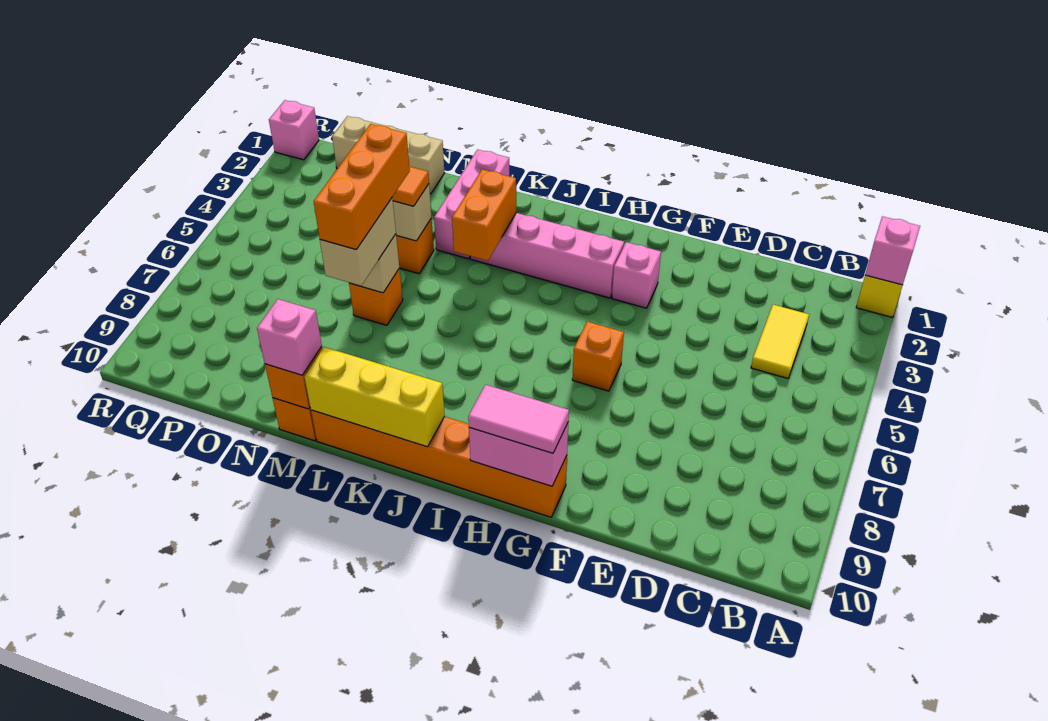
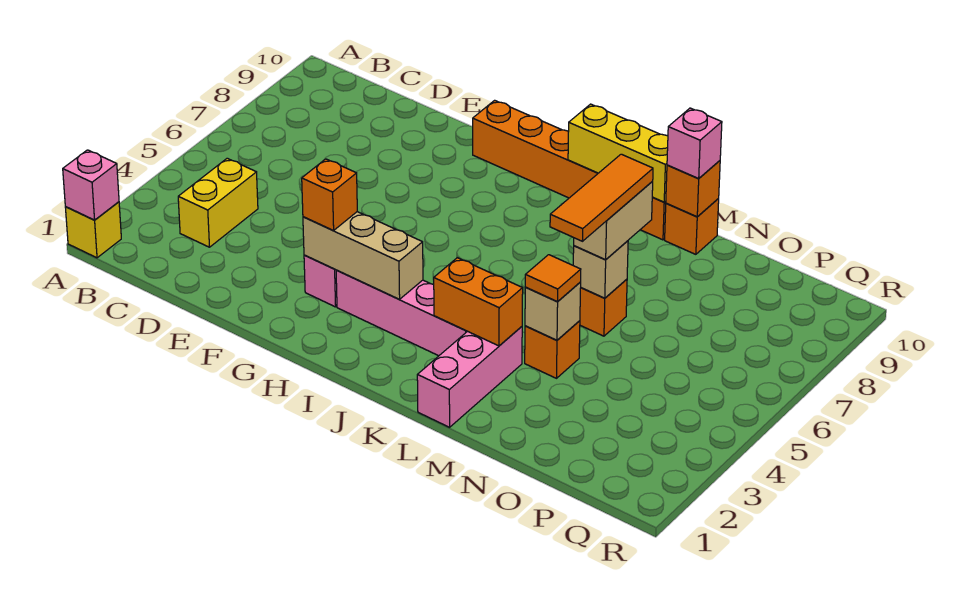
yellow tile C3:C4 level 1 -> yellow brick C3:C4 level 1
orange brick G6 level 1 -> orange brick G3 level 3
pink brick G10:H10 level 2 -> none
pink tile G10:H10 level 3 -> none
orange brick K3:K4 level 2 -> orange brick K3:L3 level 2
orange brick M5:M7 level 4 -> orange tile M5:M7 level 4
tan brick N1:P1 level 1 -> tan brick G3:I3 level 2
pink brick R1 level 1 -> none

